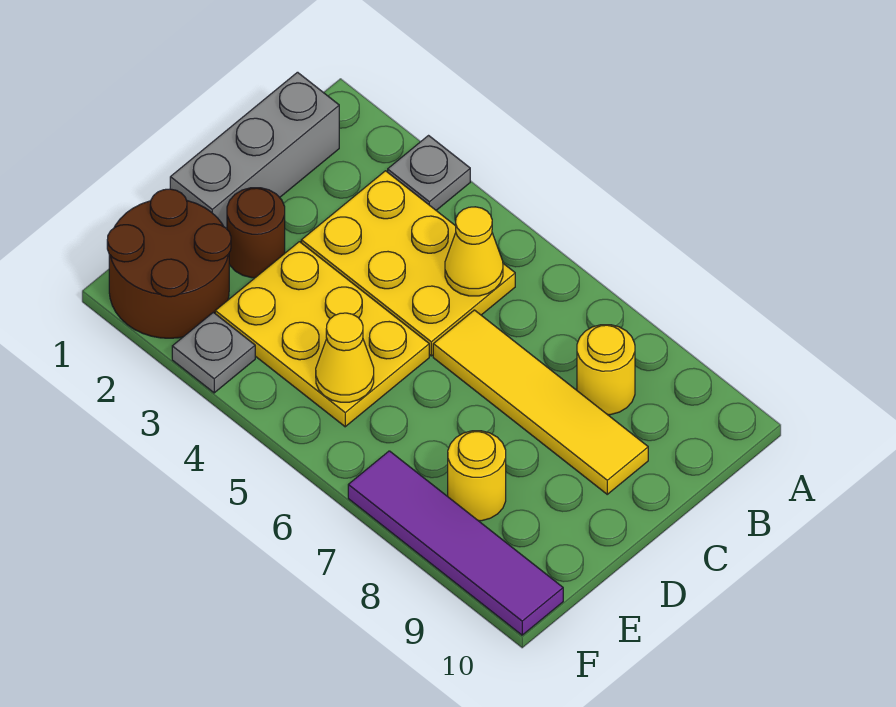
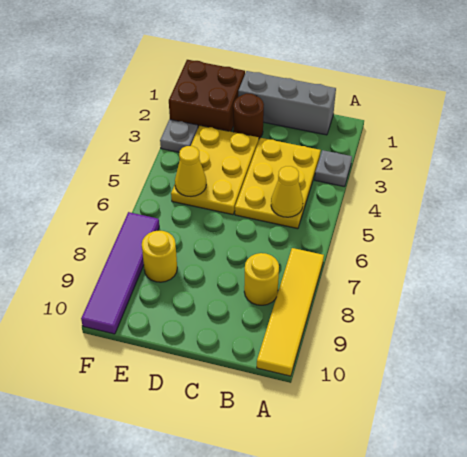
yellow tile C6:C9 level 1 -> yellow tile A7:A10 level 1
brown round brick E1:F2 level 1 -> brown brick E1:F2 level 1

